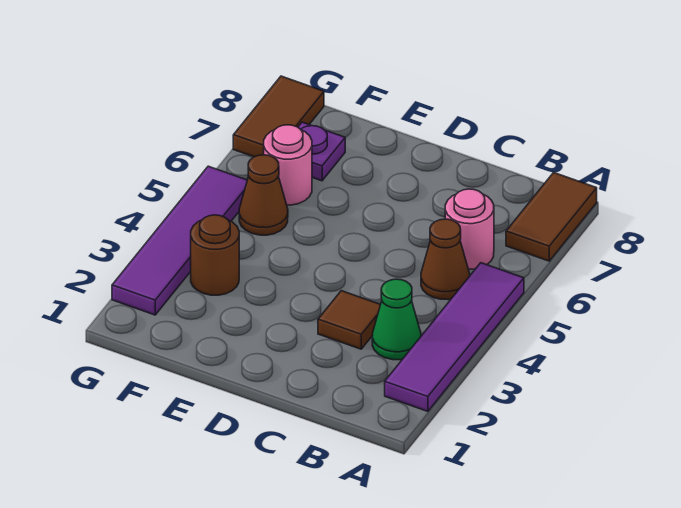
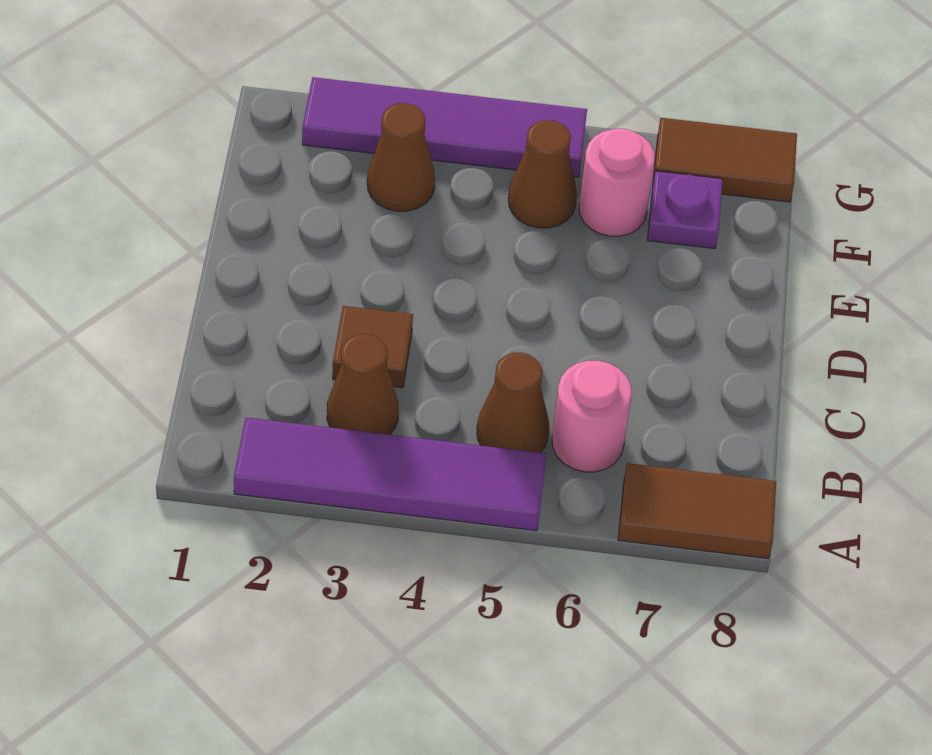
green cone B3 level 1 -> brown cone B3 level 1
brown round brick F3 level 1 -> brown cone F3 level 1

